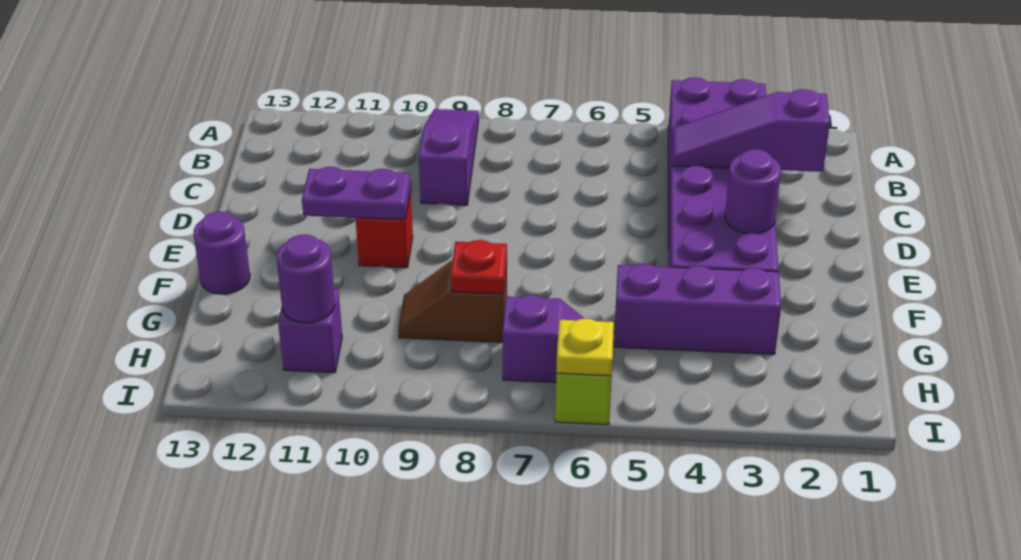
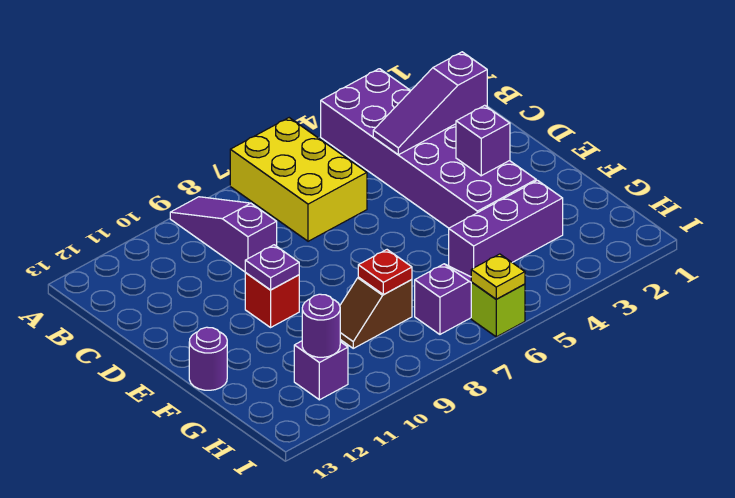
none -> yellow brick A6:C7 level 1
purple round brick E3 level 2 -> purple brick E3 level 2
purple plate E10:E11 level 2 -> purple plate E10 level 2

